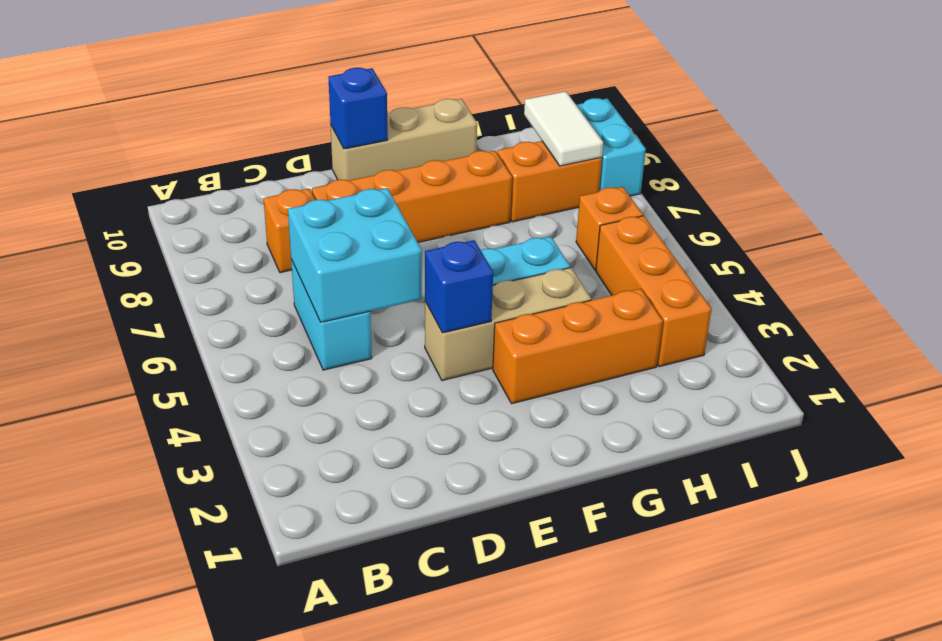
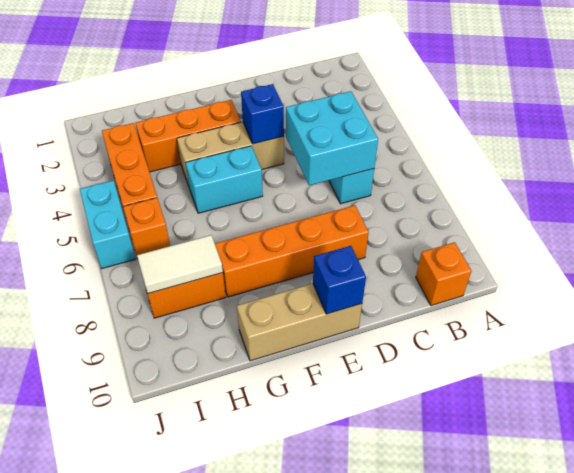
orange brick C8 level 1 -> orange brick B10 level 1
white tile I8:I9 level 2 -> white tile H8:I8 level 2
cyan brick J8:J9 level 1 -> cyan brick J5:J6 level 1

